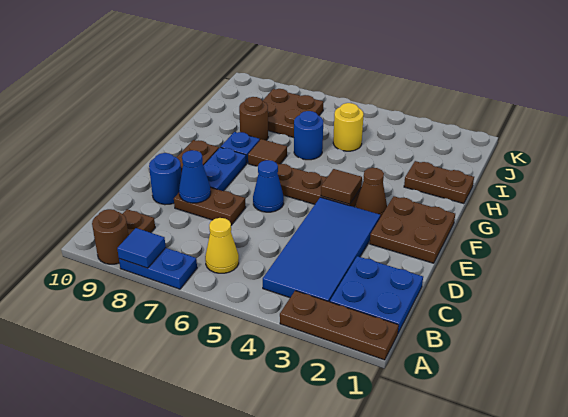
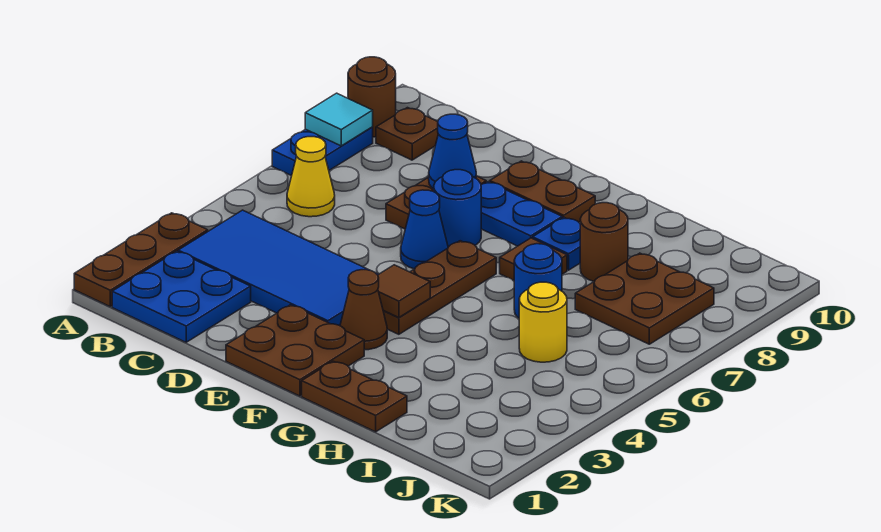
blue tile A8 level 2 -> cyan tile A8 level 2
blue round brick D9 level 1 -> blue round brick E7 level 1
brown plate H1:H2 level 1 -> brown plate G1:H1 level 1

